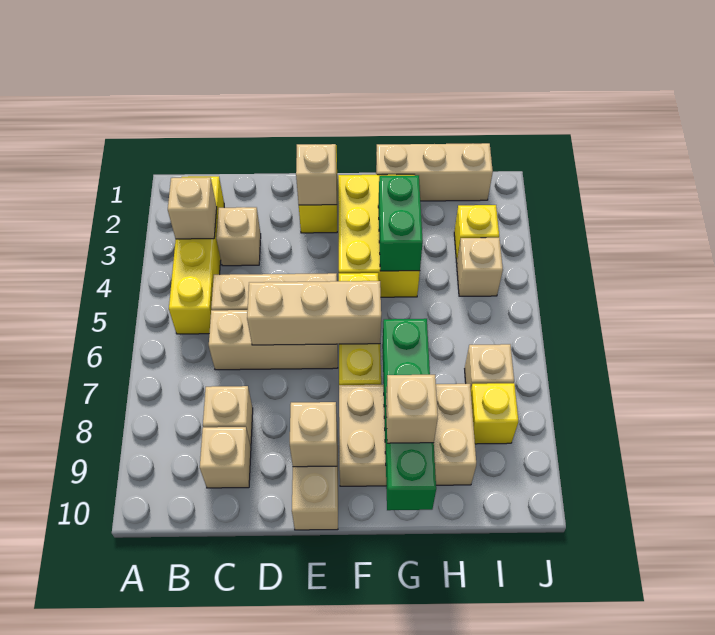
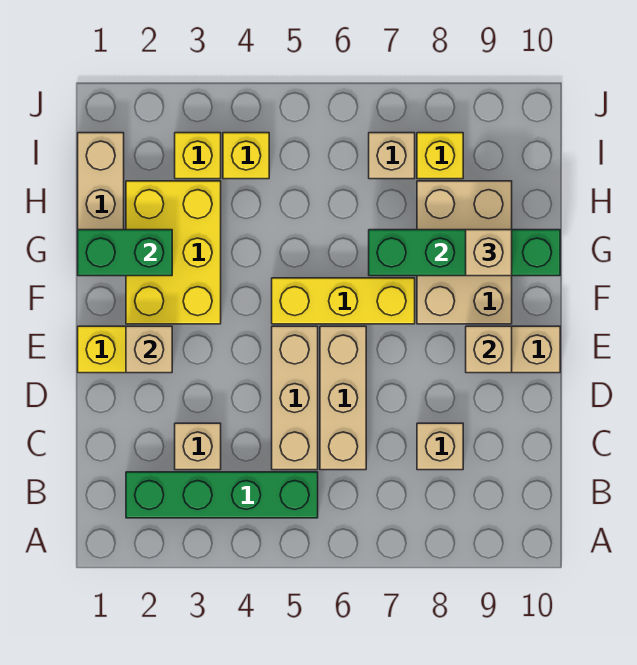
yellow brick B2:B5 level 1 -> green brick B2:B5 level 1
tan brick B3 level 2 -> none
tan brick C9 level 1 -> none
tan brick D6:F6 level 2 -> none
yellow brick F2:G4 level 1 -> yellow brick F2:H3 level 1
green brick G3:G4 level 2 -> green brick G1:G2 level 2
tan brick I4 level 1 -> yellow brick I4 level 1

